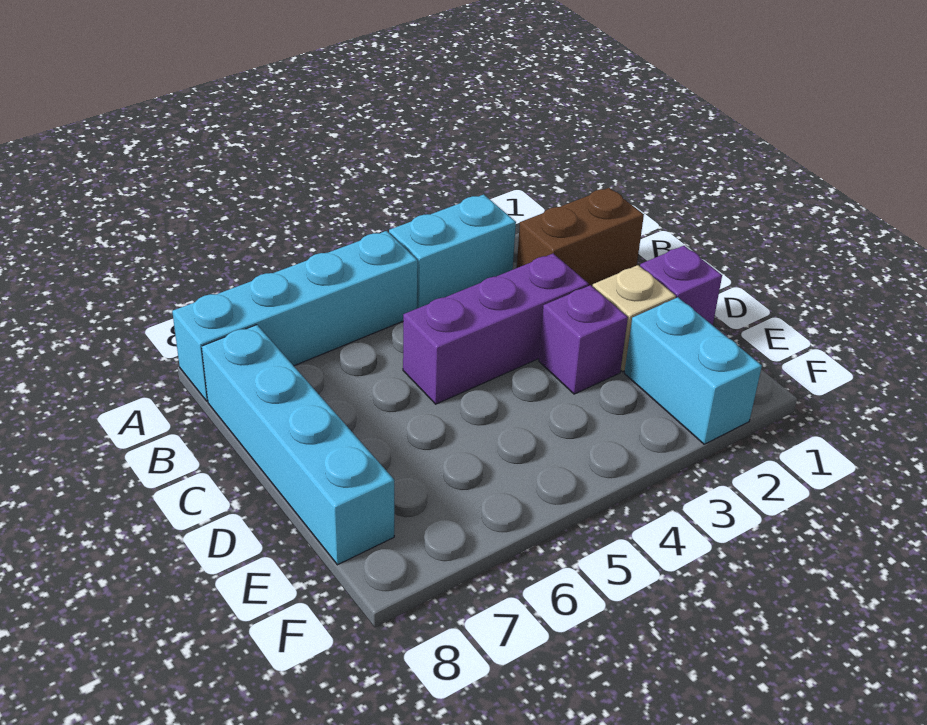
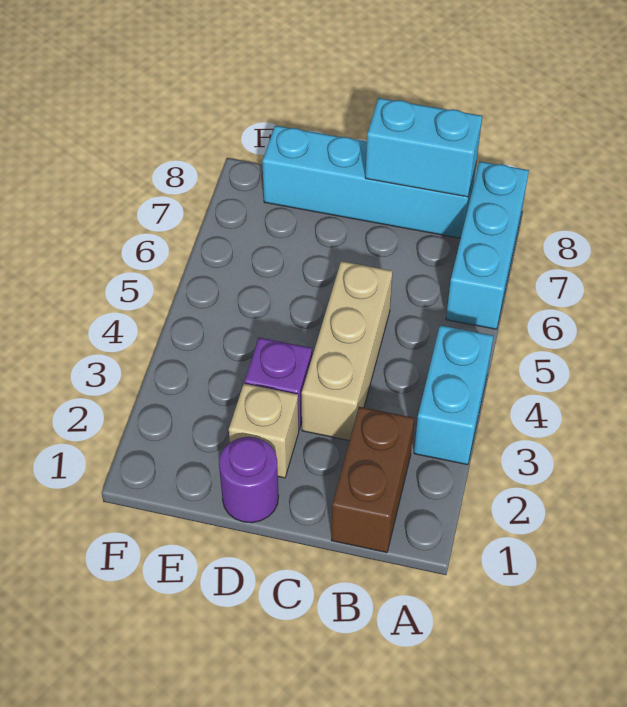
cyan brick A5:A8 level 1 -> cyan brick A6:A8 level 1
purple brick C3:C5 level 1 -> tan brick C3:C5 level 1
purple brick D1 level 1 -> purple round brick D1 level 1
cyan brick E2:F2 level 1 -> cyan brick B8:C8 level 2

